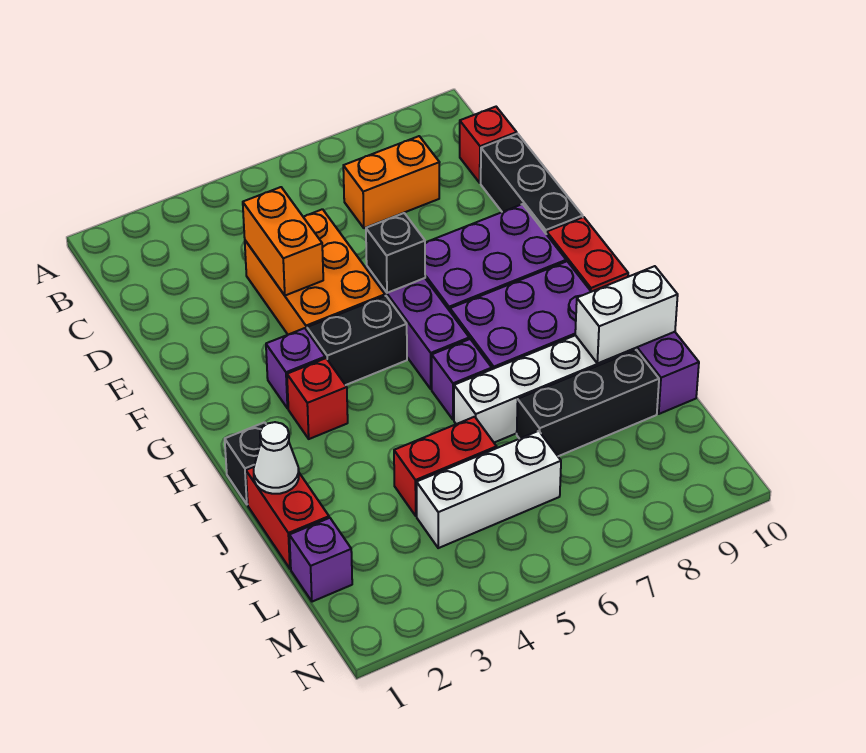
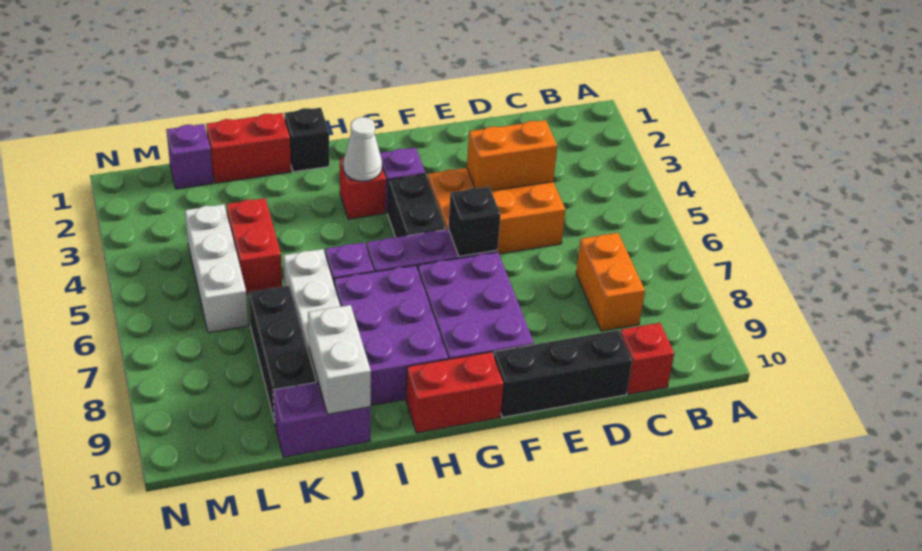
white cone J1 level 2 -> white cone H3 level 2

